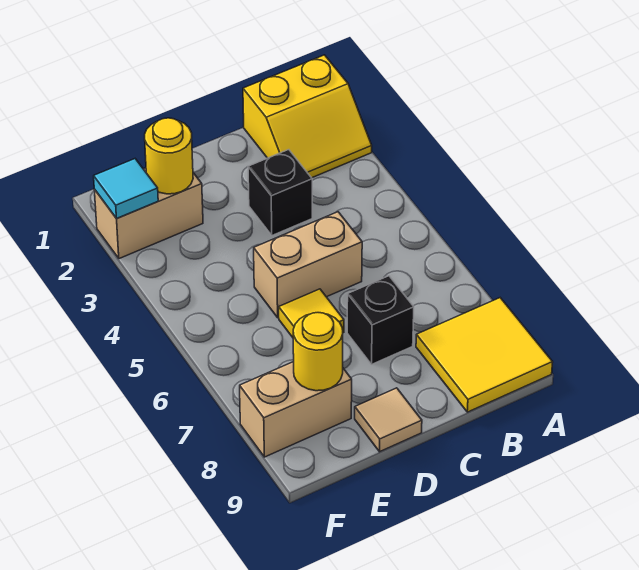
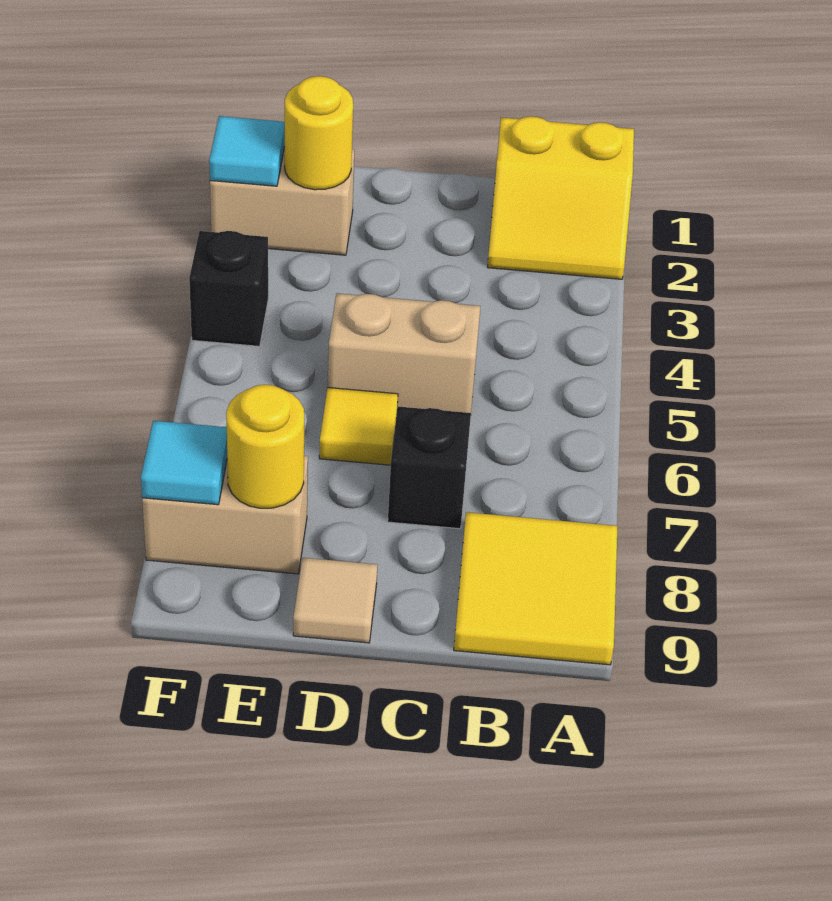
black brick C3 level 1 -> black brick F4 level 1
none -> cyan tile F8 level 2

